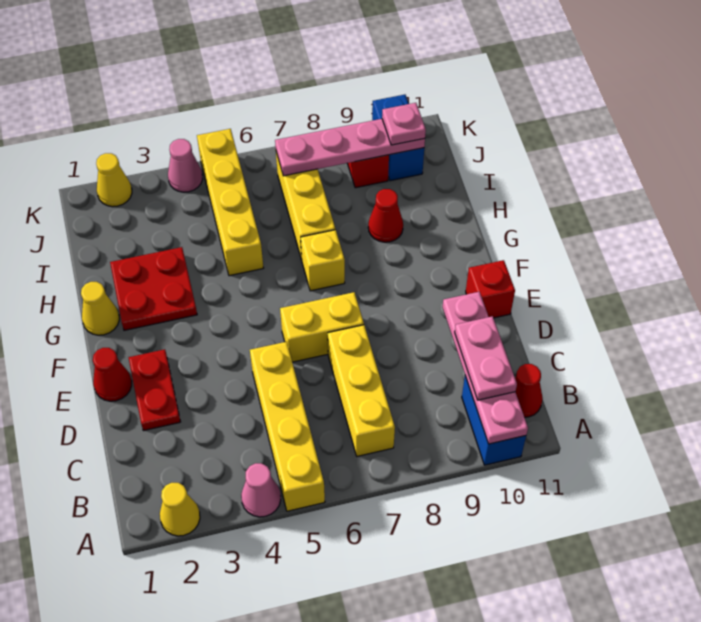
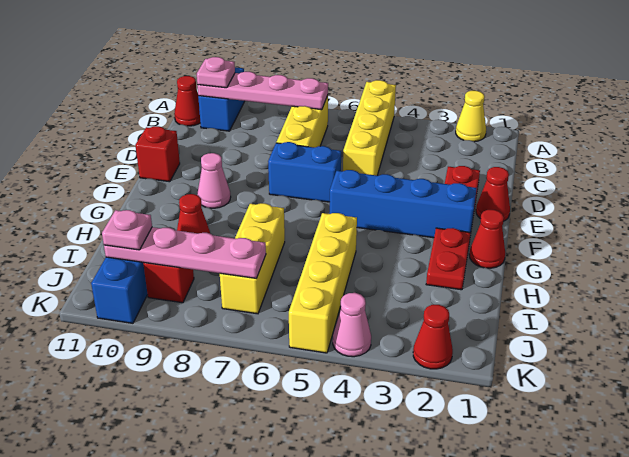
pink cone A4 level 1 -> pink cone F9 level 1
pink plate A10:D10 level 2 -> pink plate B7:B10 level 2
pink plate B10:C10 level 3 -> pink plate B10 level 3
yellow brick E6:E7 level 1 -> blue brick E6:E7 level 1
none -> blue brick F2:F5 level 1
yellow cone G1 level 1 -> red cone G1 level 1
red plate G2:H3 level 1 -> red plate G2:H2 level 1
yellow brick G7 level 1 -> none
yellow cone K2 level 1 -> red cone K2 level 1

